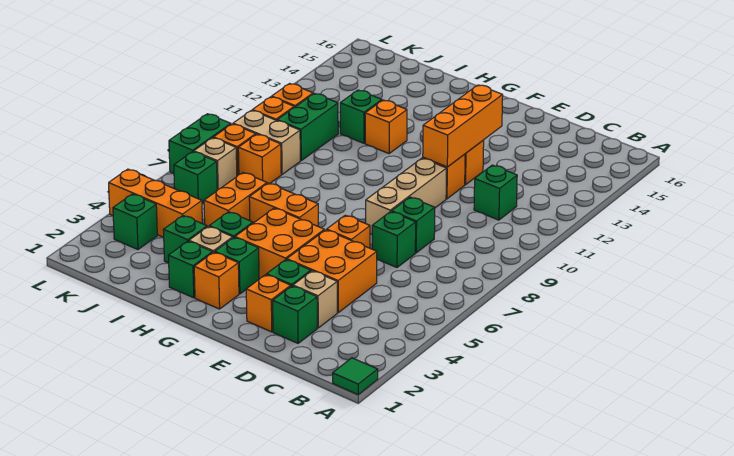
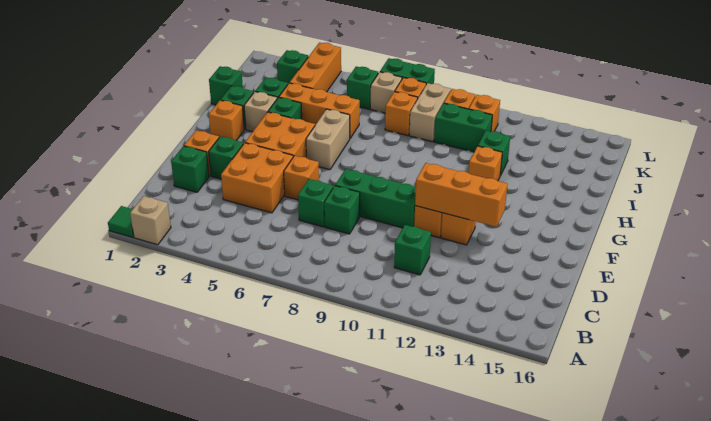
tan brick D3 level 1 -> tan brick A2 level 1
tan brick E8:E10 level 1 -> green brick E8:E10 level 1
green brick G3 level 1 -> green brick I1 level 1
orange brick G6:H6 level 1 -> tan brick G6:H6 level 1
orange brick I5:I6 level 1 -> orange brick I4:I6 level 1

